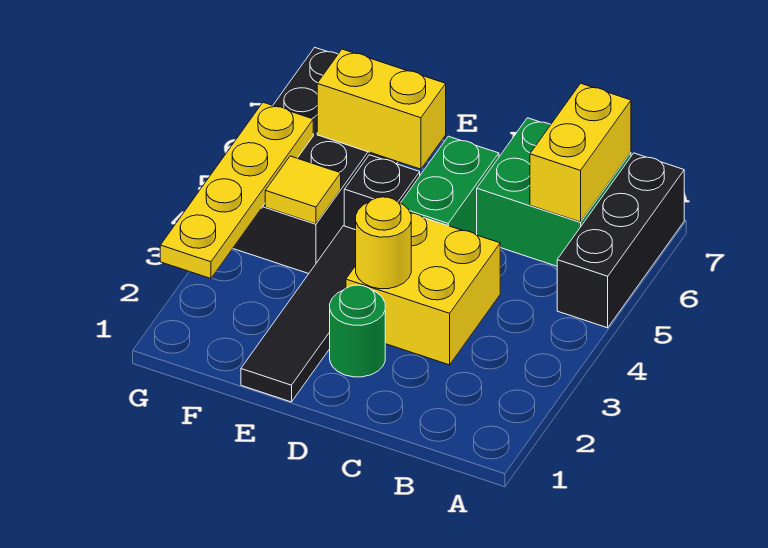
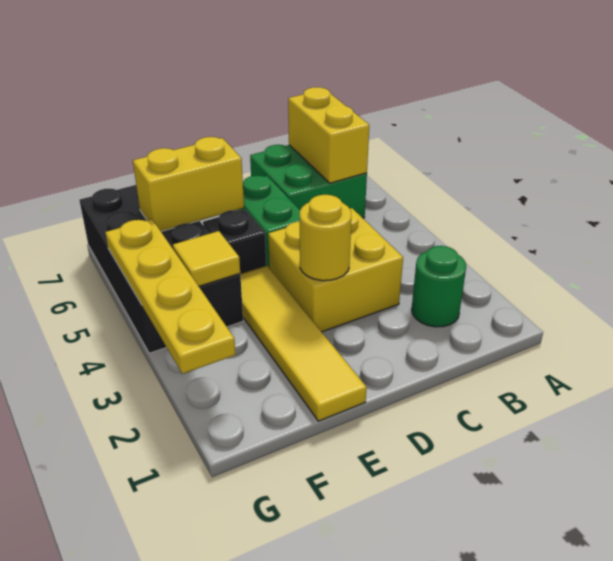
black brick A5:A7 level 1 -> none
green round brick D2 level 1 -> green round brick B2 level 1
black tile E1:E4 level 1 -> yellow tile E1:E4 level 1

